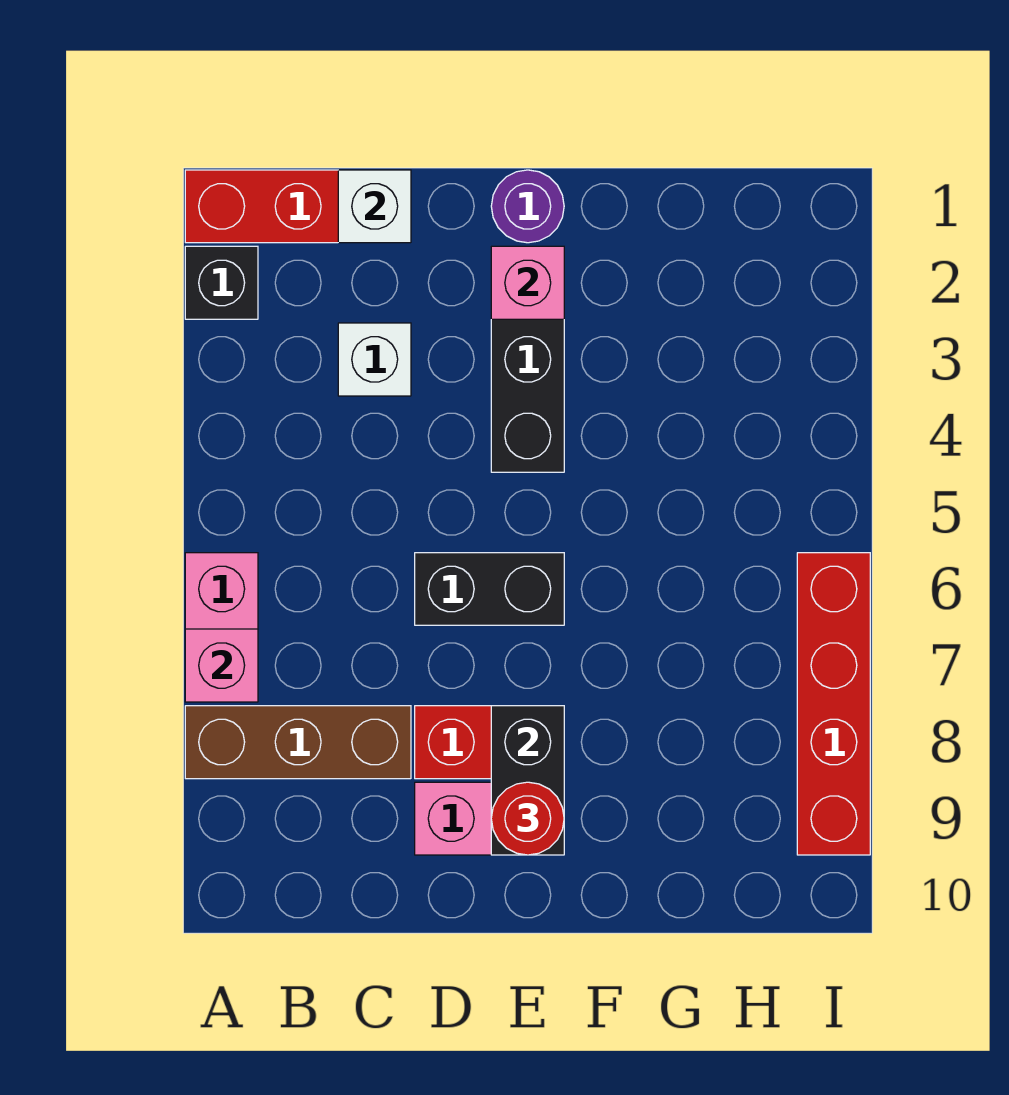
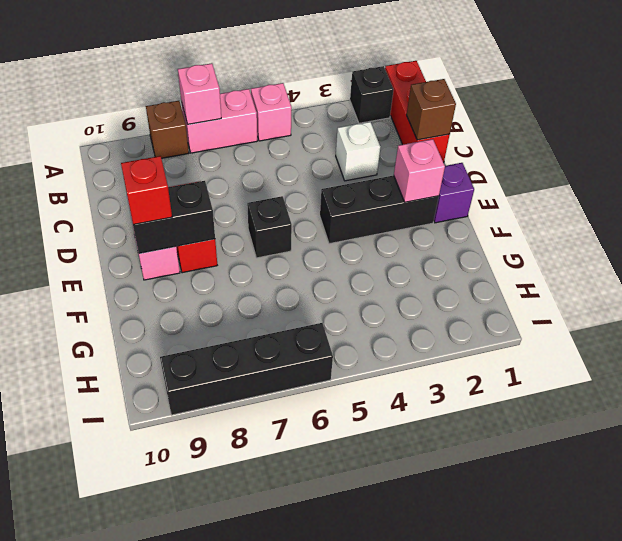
none -> pink brick A5 level 1
brown brick A8:C8 level 1 -> brown brick A8 level 1
white brick C1 level 2 -> brown brick C1 level 2
black brick D6:E6 level 1 -> black brick E6 level 1
purple round brick E1 level 1 -> purple brick E1 level 1
red round brick E9 level 3 -> red brick E9 level 3
red brick I6:I9 level 1 -> black brick I6:I9 level 1

